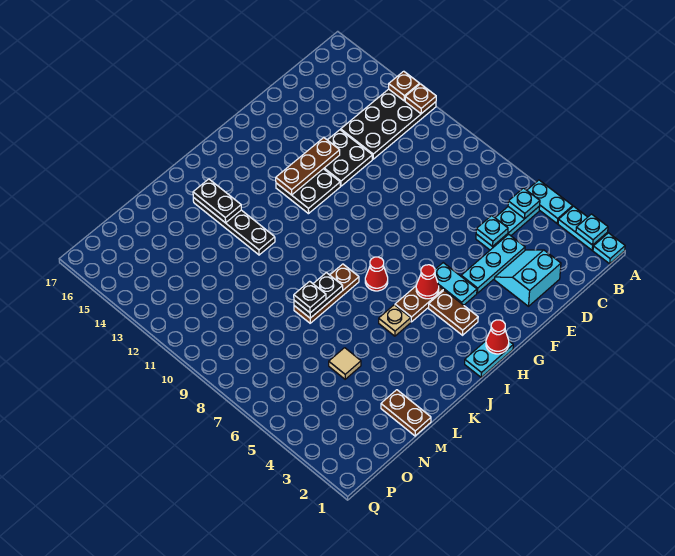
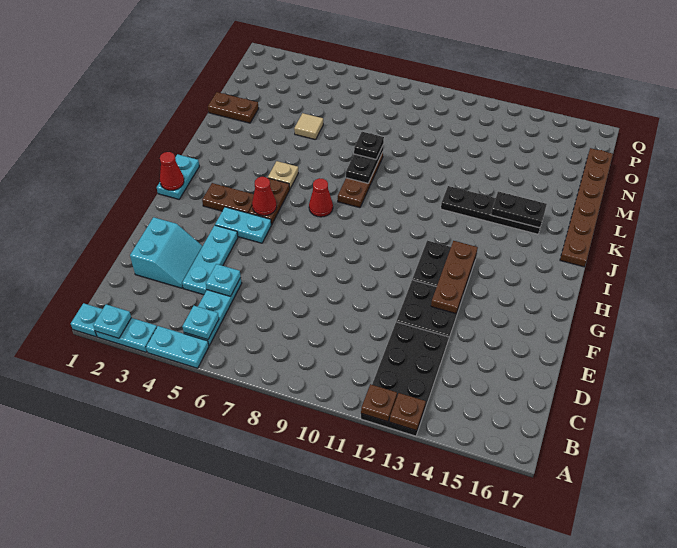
none -> brown plate J17:O17 level 1

